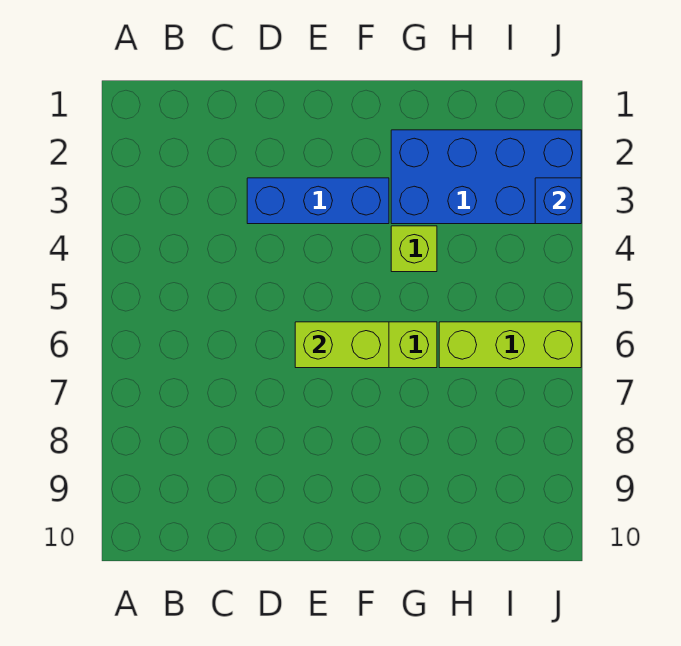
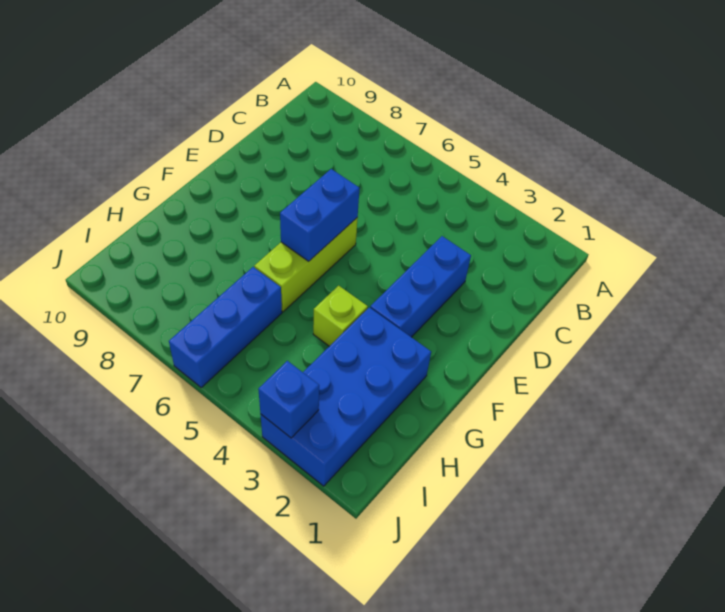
lime brick E6:F6 level 2 -> blue brick E6:F6 level 2
lime brick H6:J6 level 1 -> blue brick H6:J6 level 1

